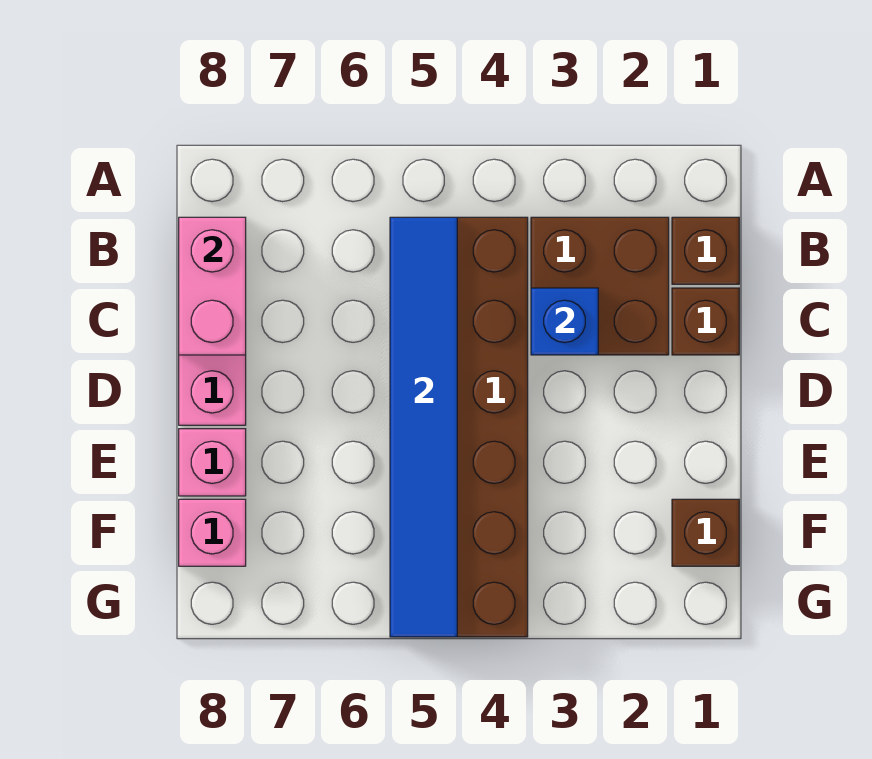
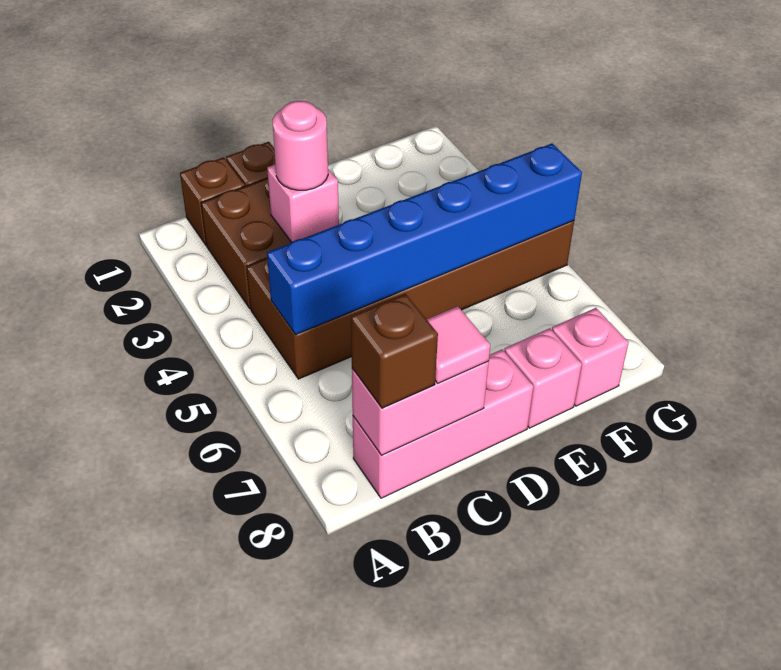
blue tile B5:G5 level 2 -> blue brick B5:G5 level 2
blue brick C3 level 2 -> pink brick C3 level 2
none -> pink round brick C3 level 3
none -> pink tile C8 level 3
brown brick F1 level 1 -> brown brick B8 level 3

